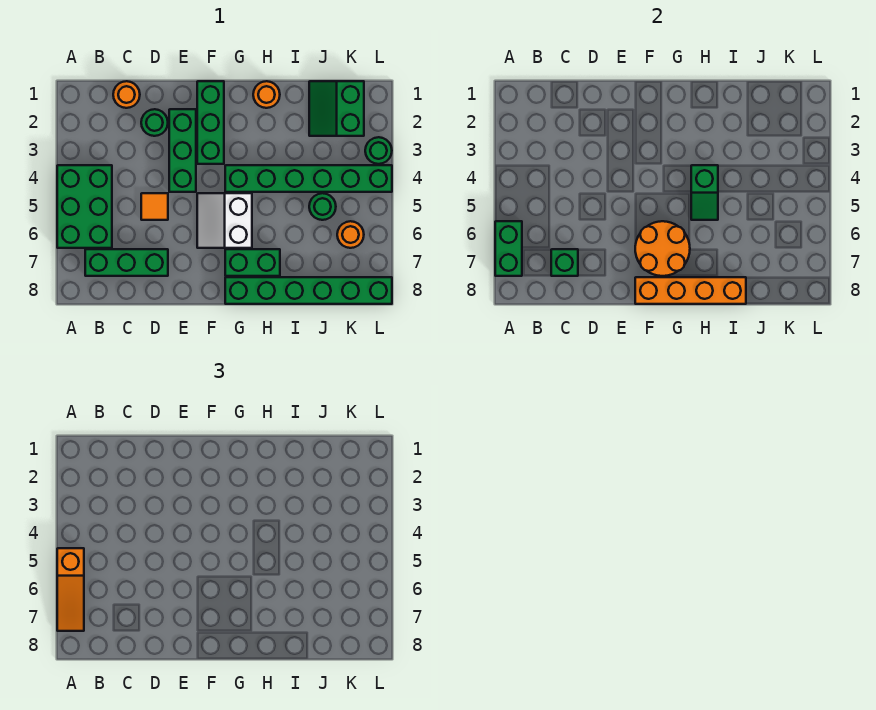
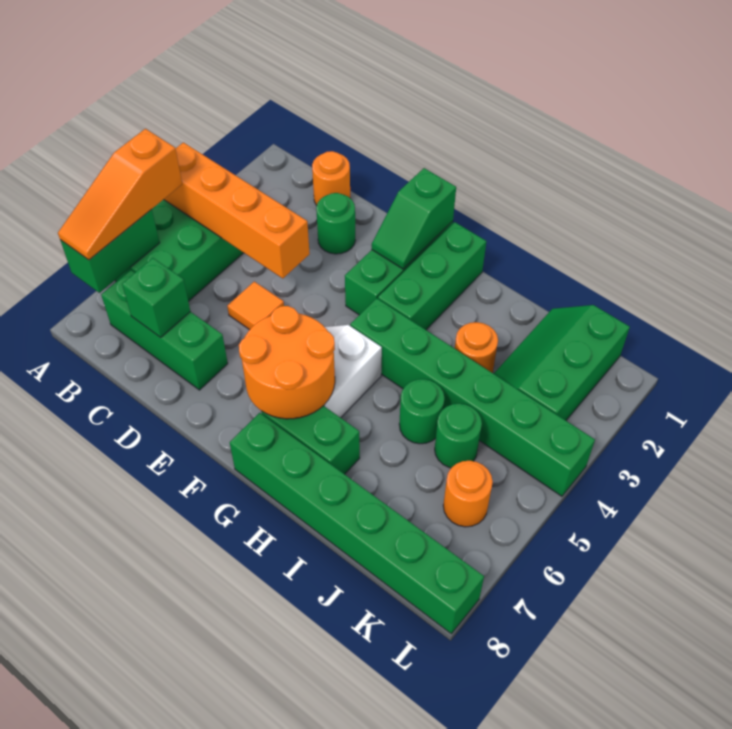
green brick E2:E4 level 1 -> green brick G1:G3 level 1
orange brick F8:I8 level 2 -> orange brick A4:D4 level 2
orange round brick H1 level 1 -> orange round brick I3 level 1
green slope H4:H5 level 2 top 4 -> green slope F1:F2 level 2 top 1
green slope J1:K2 level 1 top K -> green slope J1:K3 level 1 top K
green round brick L3 level 1 -> green round brick I5 level 1

